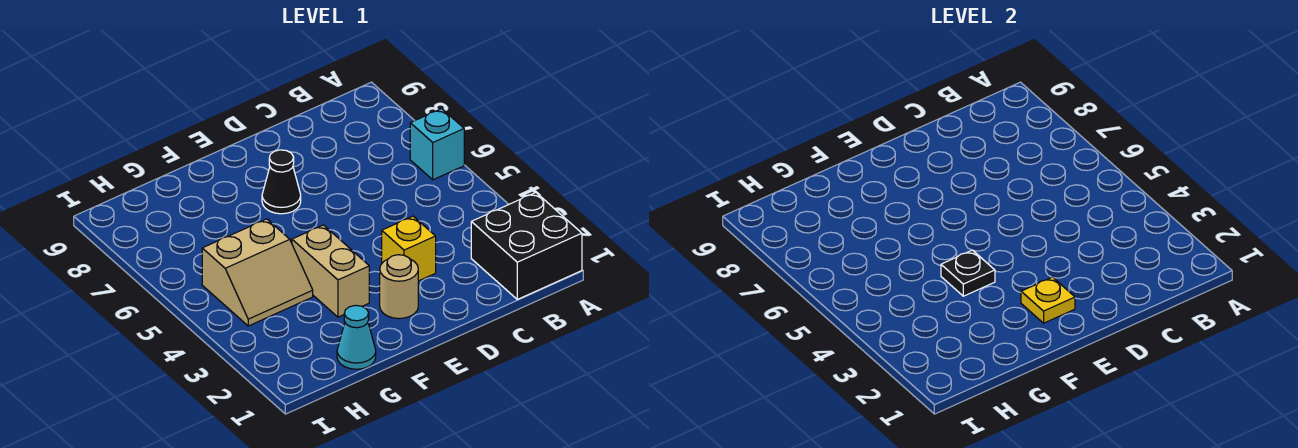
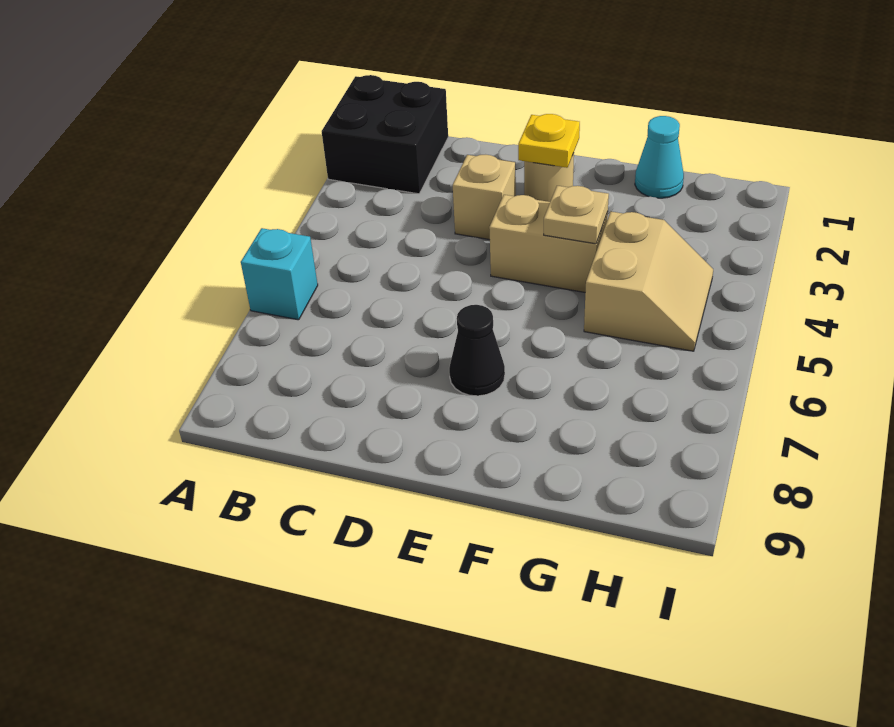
yellow brick D3 level 1 -> tan brick D3 level 1
tan brick F3:F4 level 1 -> tan brick E4:F4 level 1
black plate F4 level 2 -> tan plate F4 level 2
tan slope G4:H5 level 1 top 5 -> tan slope G4:H5 level 1 top G

